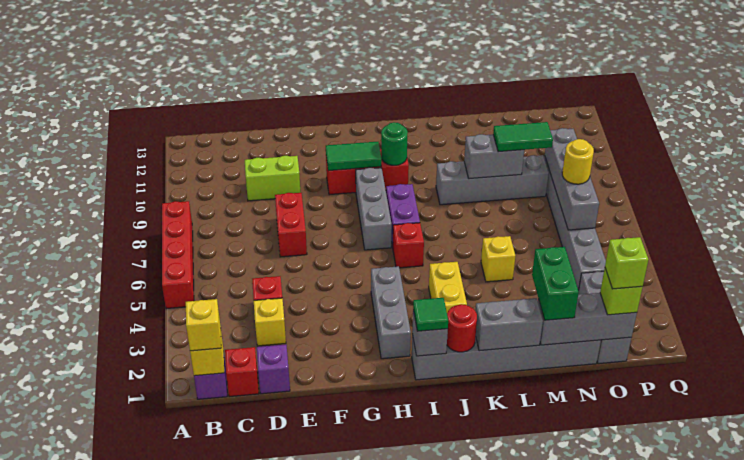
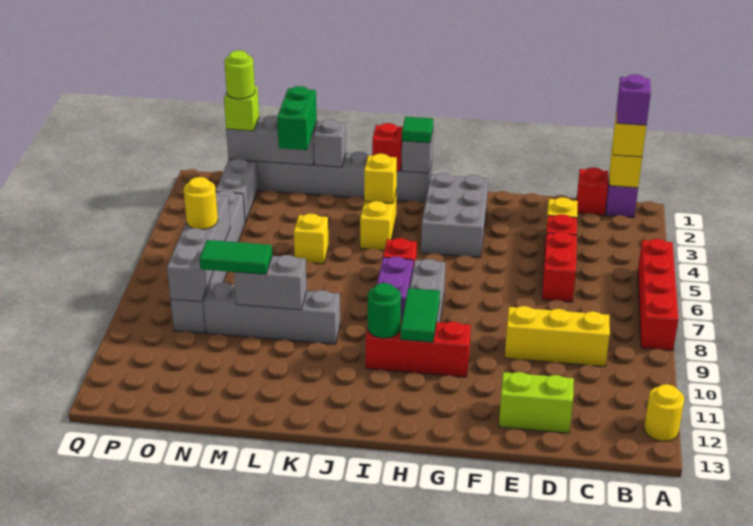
none -> yellow round brick A12 level 1
none -> yellow brick C9:E9 level 1
purple brick D1 level 1 -> purple brick B1 level 4
lime brick D10:E10 level 1 -> lime brick D12:E12 level 1
red brick E7:E8 level 1 -> red brick D5:D6 level 1
green tile G10:H10 level 2 -> green tile H9:H10 level 2
grey brick H2:H4 level 1 -> grey brick G2:H4 level 1
red round brick J1 level 2 -> red brick J1 level 2
none -> yellow brick J3 level 2
grey brick K1:L1 level 2 -> grey brick L1 level 2
lime brick O1 level 4 -> lime round brick O1 level 4

